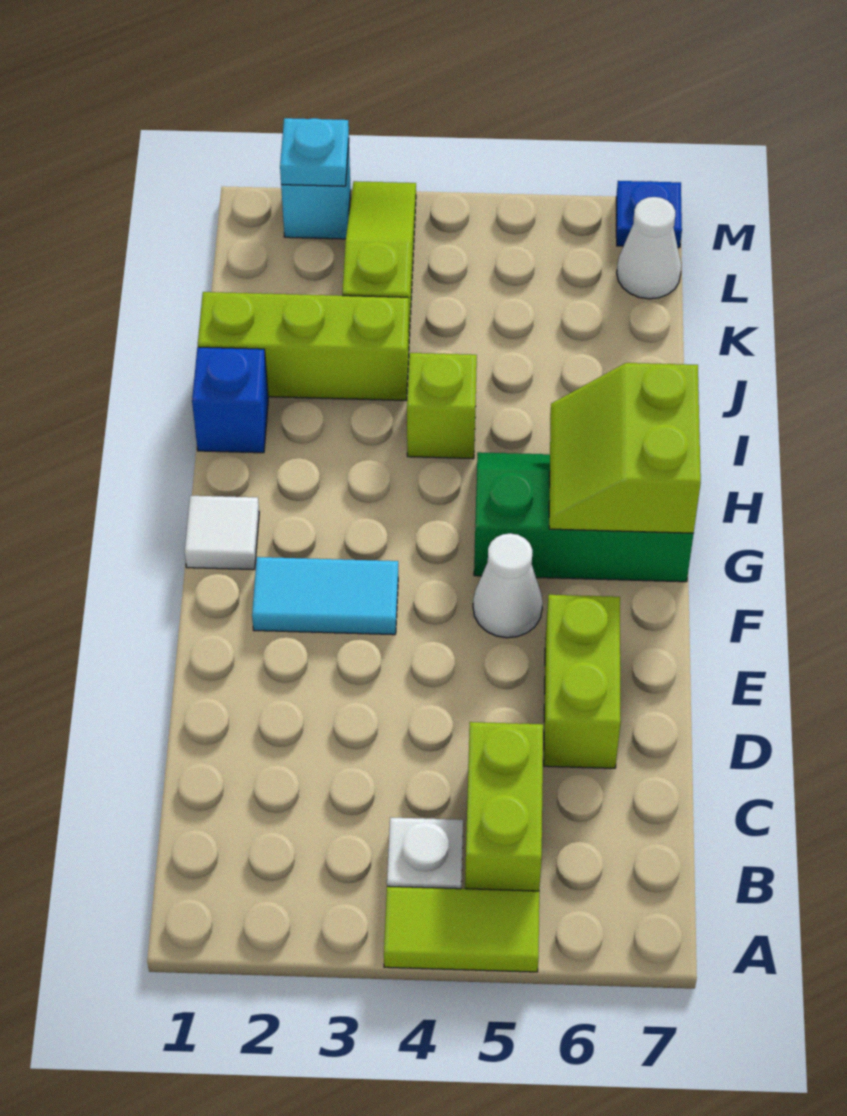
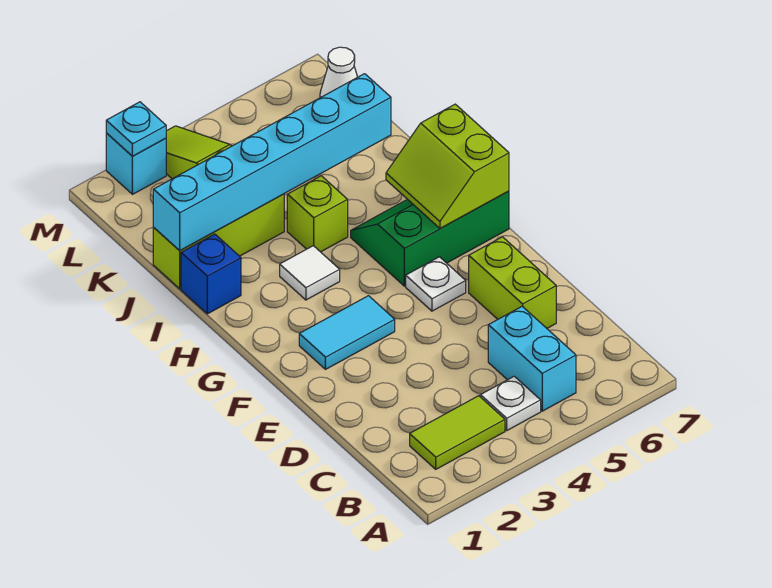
lime tile A4:A5 level 1 -> lime tile B2:B3 level 1
lime brick B5:C5 level 1 -> cyan brick B5:C5 level 1
white cone F5 level 1 -> white plate F5 level 1
white tile G1 level 1 -> white tile H3 level 1
none -> cyan brick J1:J6 level 2
blue plate M7 level 1 -> none

